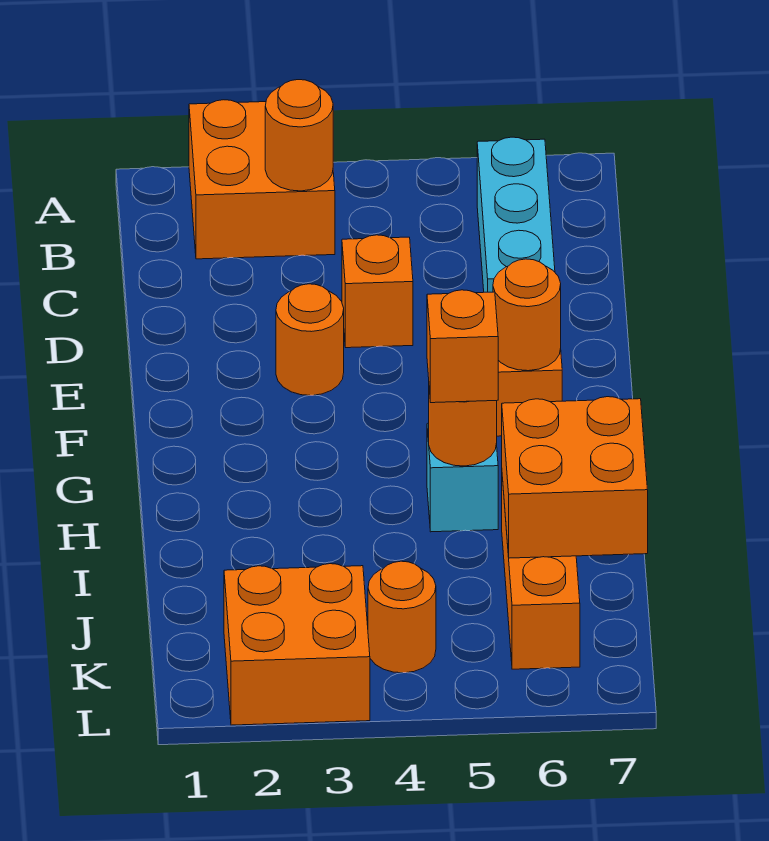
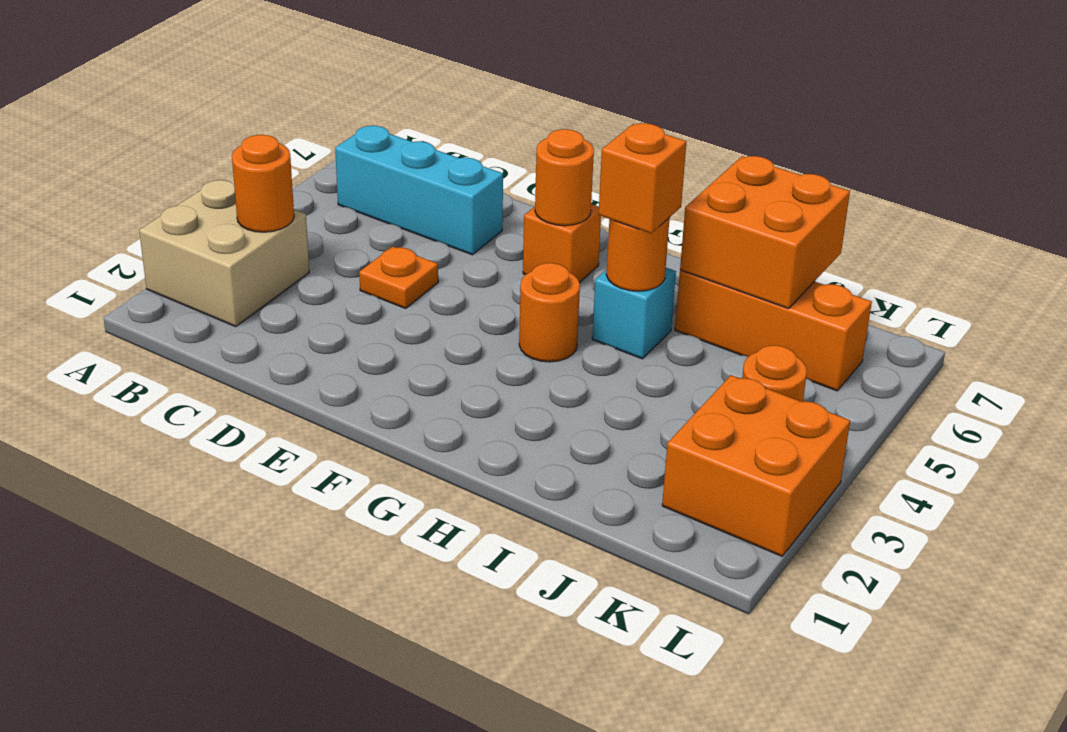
orange brick A2:B3 level 1 -> tan brick A2:B3 level 1
orange brick D4 level 1 -> orange plate D4 level 1
orange round brick E3 level 1 -> orange round brick G4 level 1

